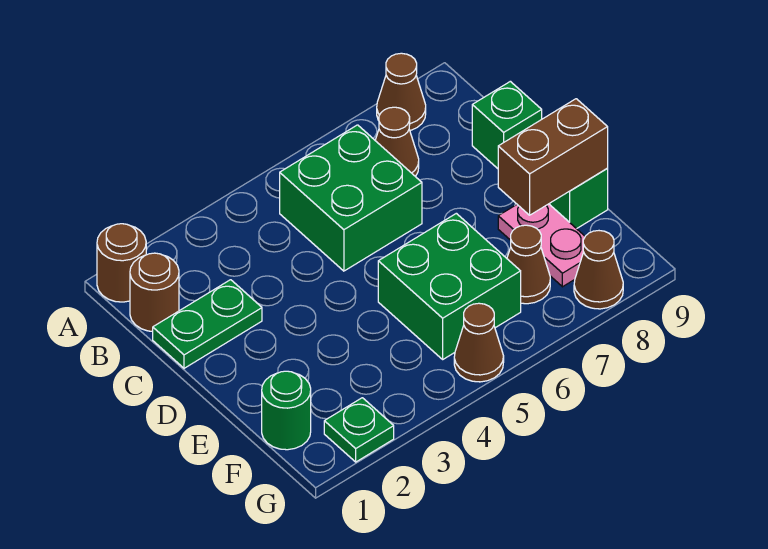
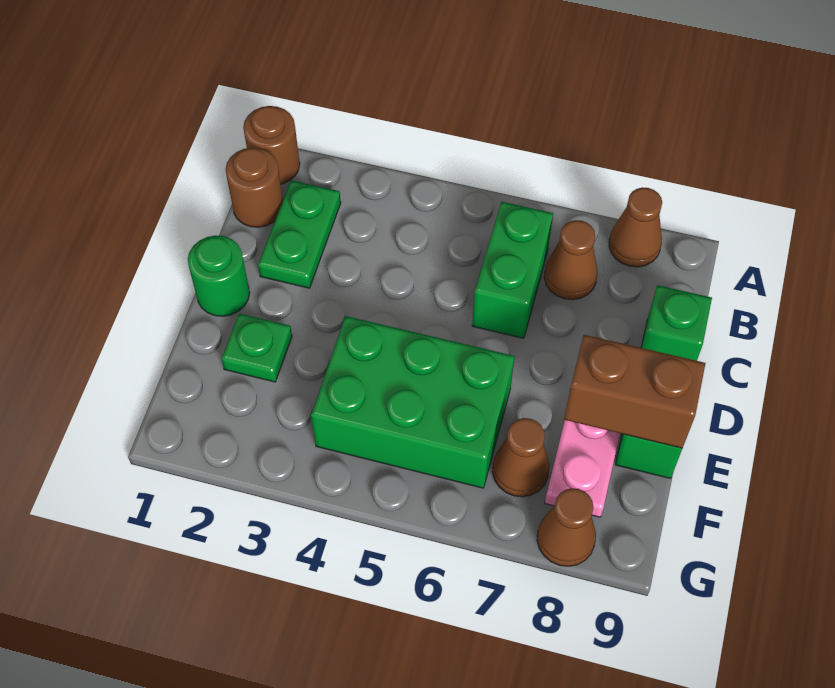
green brick B5:C6 level 1 -> green brick B6:C6 level 1
green plate C1:C2 level 1 -> green plate B2:C2 level 1
green brick E5:F6 level 1 -> green brick E4:F6 level 1
green round brick F1 level 1 -> green round brick D1 level 1
green plate G2 level 1 -> green plate E2 level 1
brown cone G5 level 1 -> none

